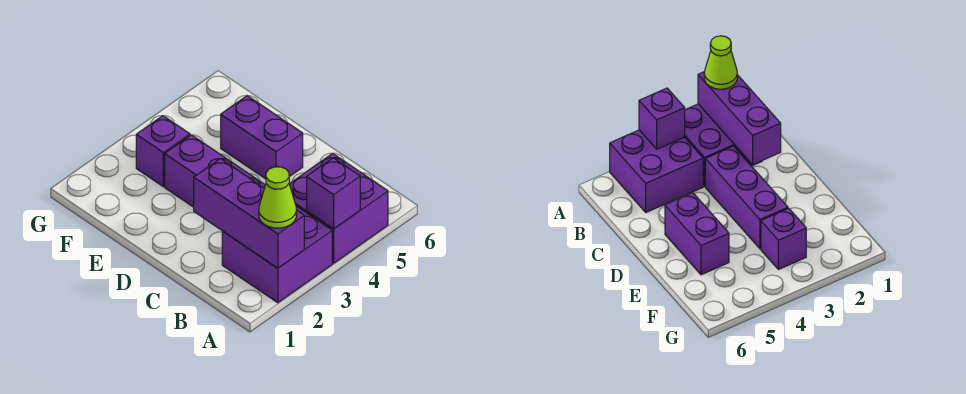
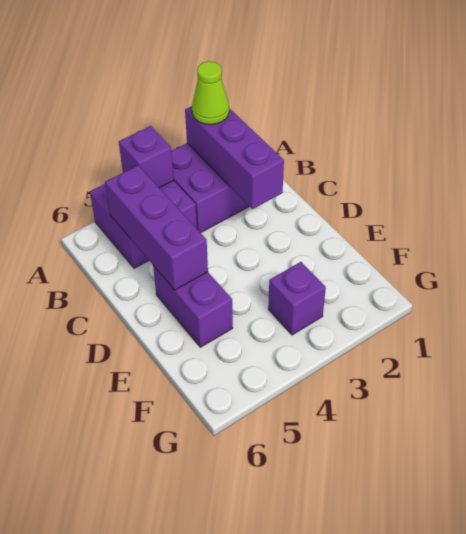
purple brick C3:E3 level 1 -> purple brick B5:D5 level 2

